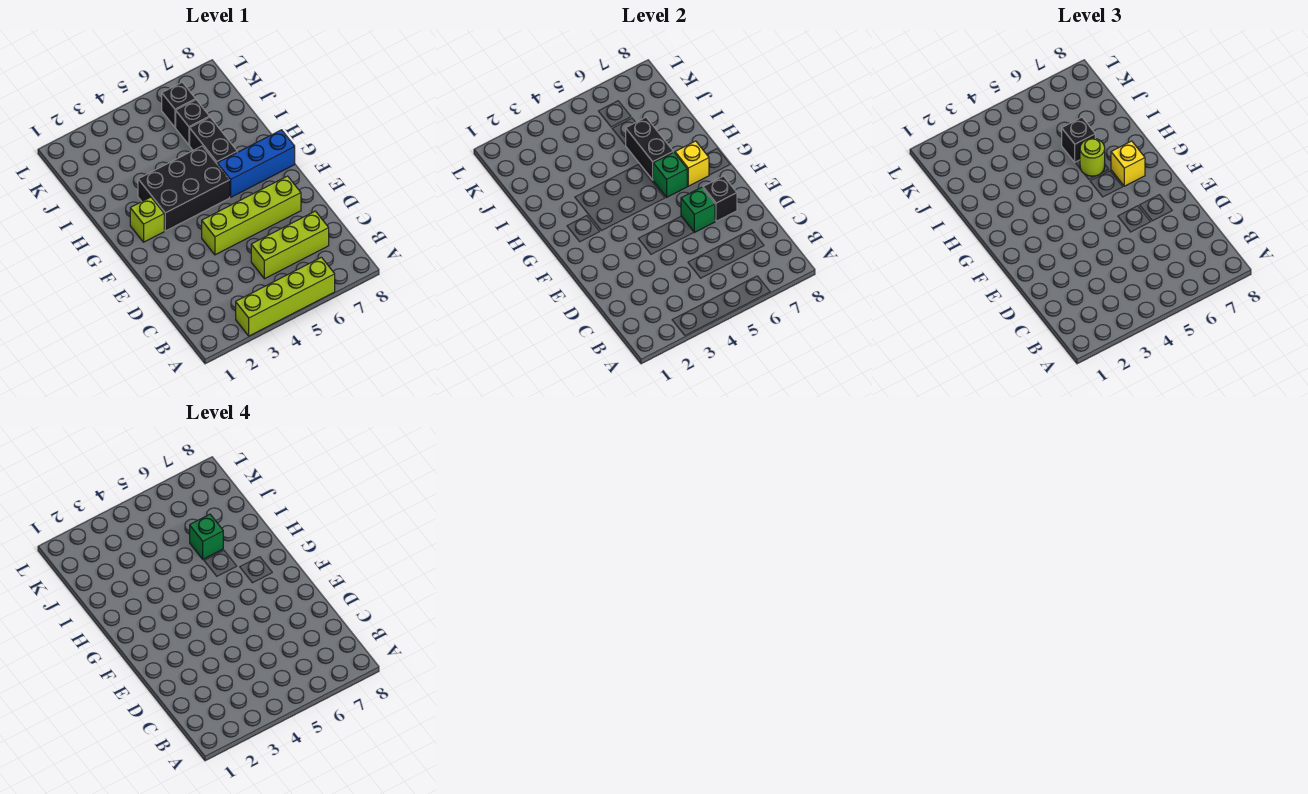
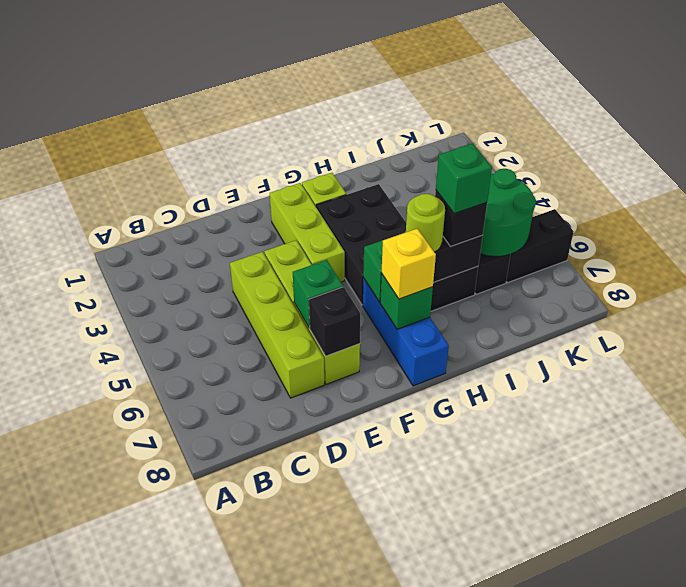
lime brick A3:A6 level 1 -> lime brick D4:D7 level 1
lime brick C5:C7 level 1 -> lime brick F2:F4 level 1
yellow brick G7 level 2 -> green brick G7 level 2
none -> green round brick J5:K6 level 2
black brick K6 level 1 -> black brick K6:L6 level 1

